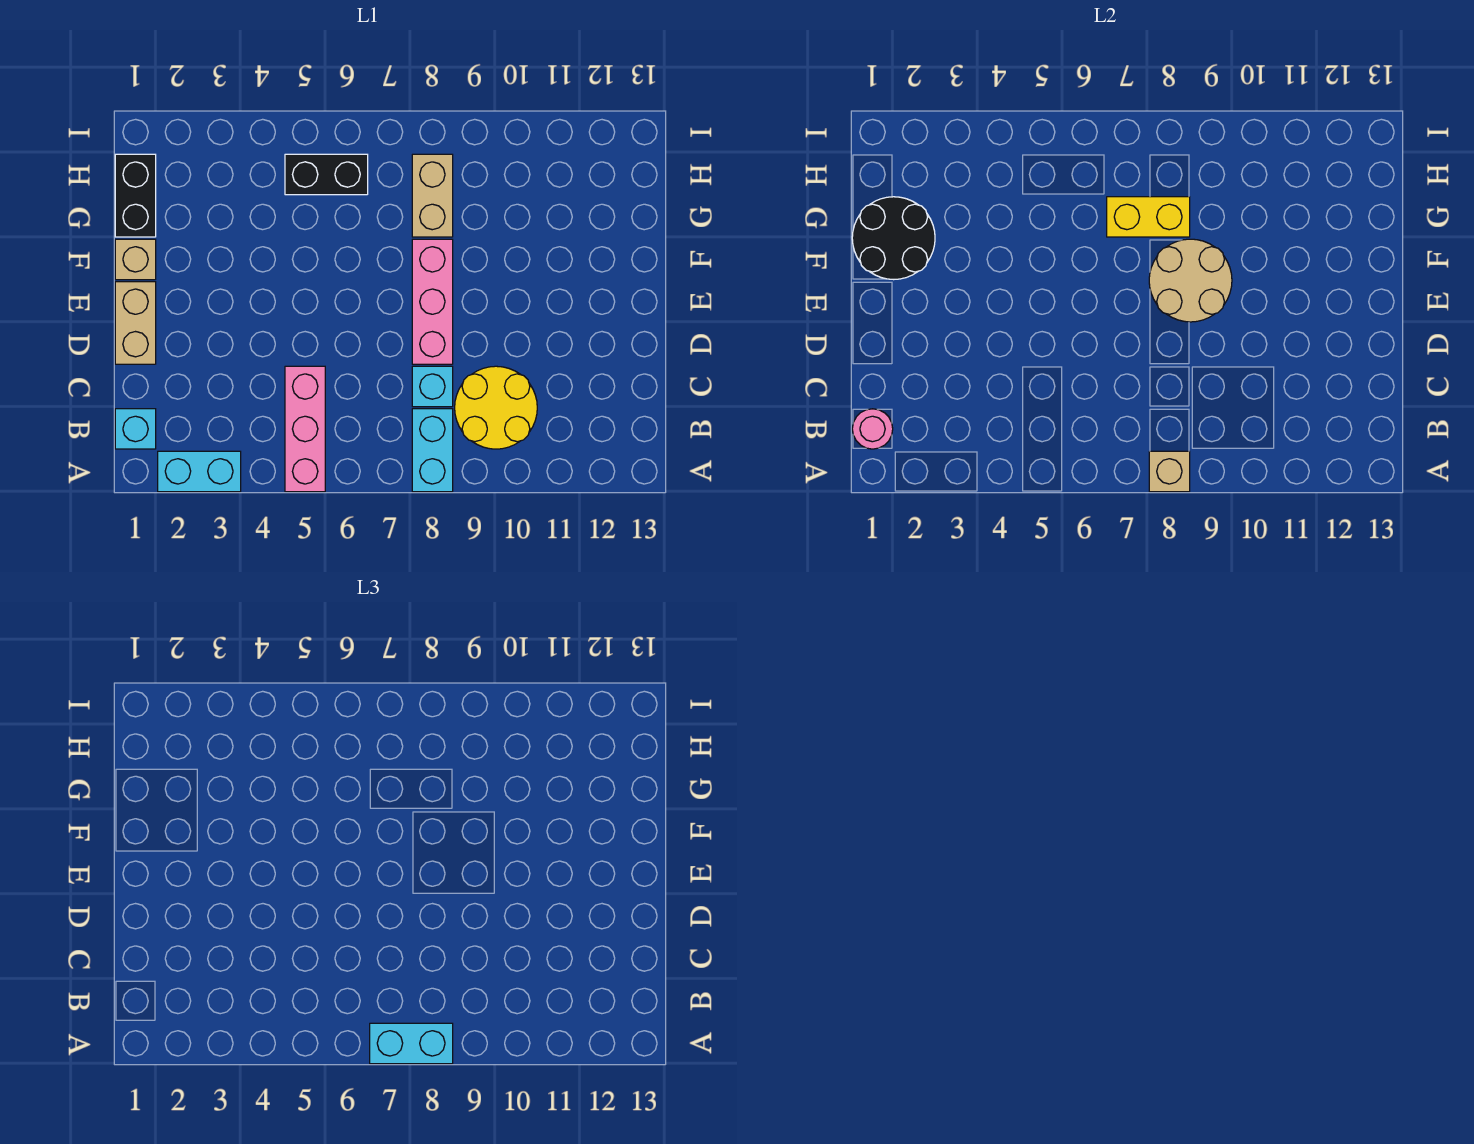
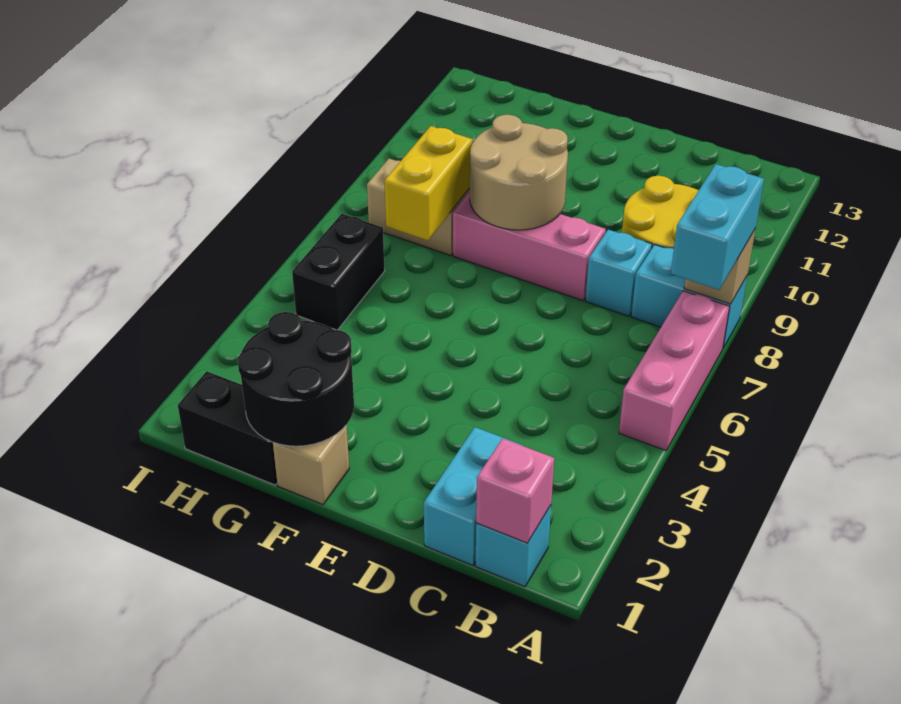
cyan brick A2:A3 level 1 -> cyan brick C1:C2 level 1
pink brick A5:C5 level 1 -> pink brick A5:A7 level 1
pink round brick B1 level 2 -> pink brick B1 level 2
tan brick D1:E1 level 1 -> none

